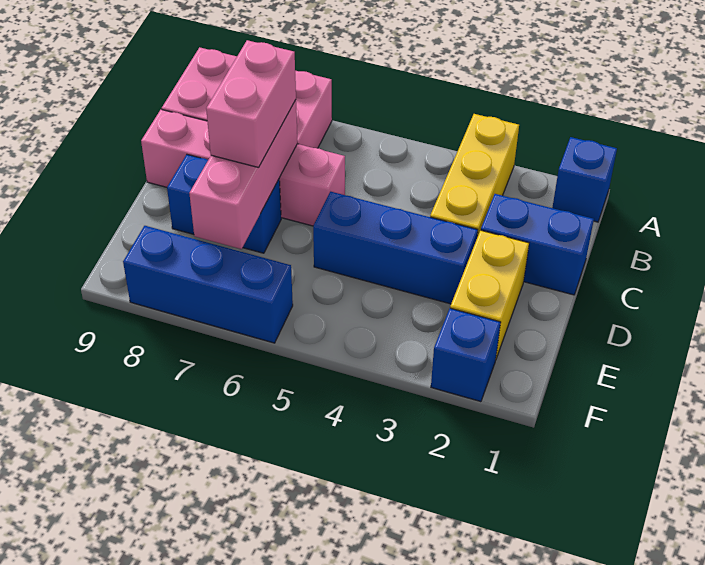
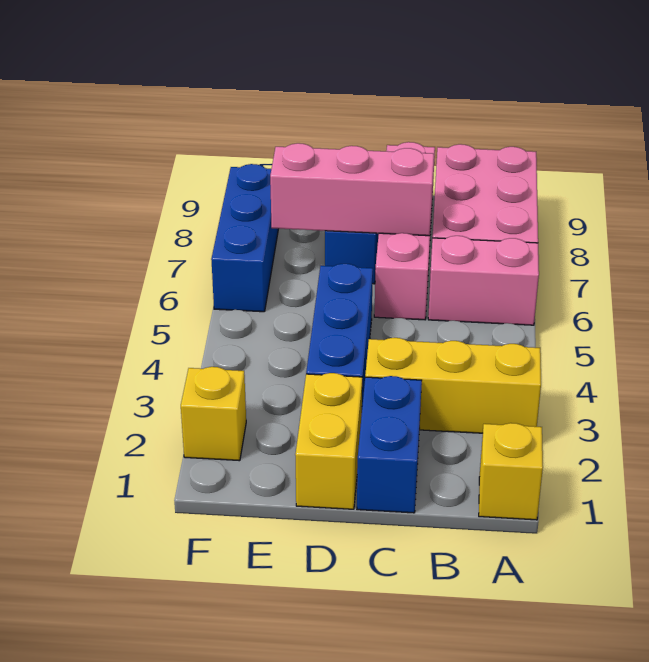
blue brick A1 level 1 -> yellow brick A1 level 1
pink brick C7:D7 level 3 -> pink brick A6:B6 level 1
yellow brick D2:E2 level 1 -> yellow brick D1:D2 level 1
blue brick F2 level 1 -> yellow brick F2 level 1

